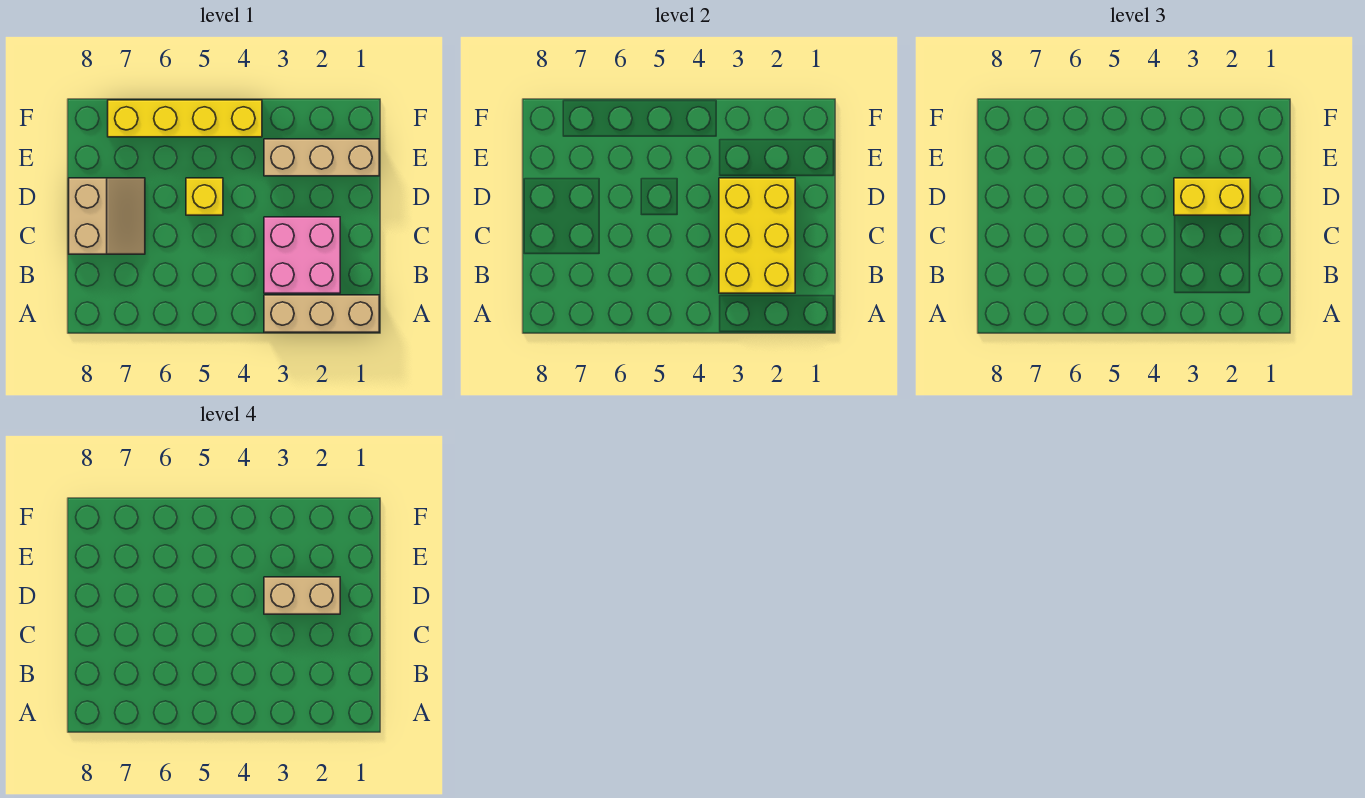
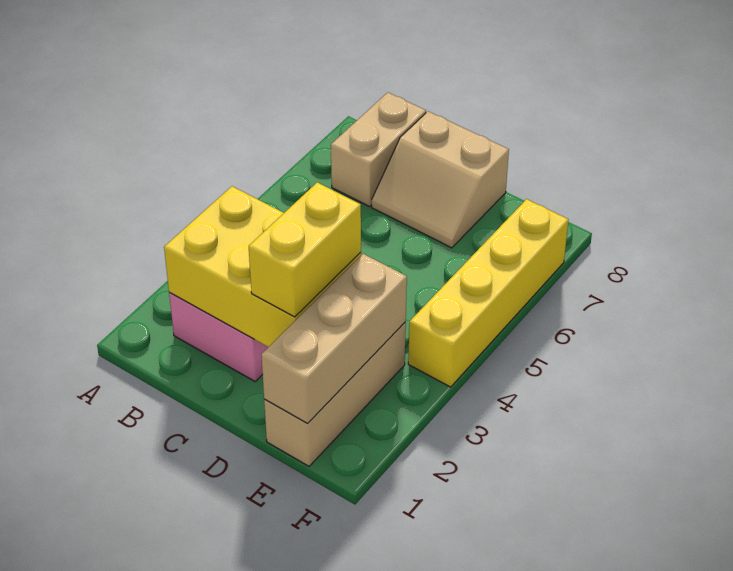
tan brick A1:A3 level 1 -> tan brick E1:E3 level 2
tan brick D2:D3 level 4 -> tan brick B7:B8 level 1
yellow brick D5 level 1 -> none

